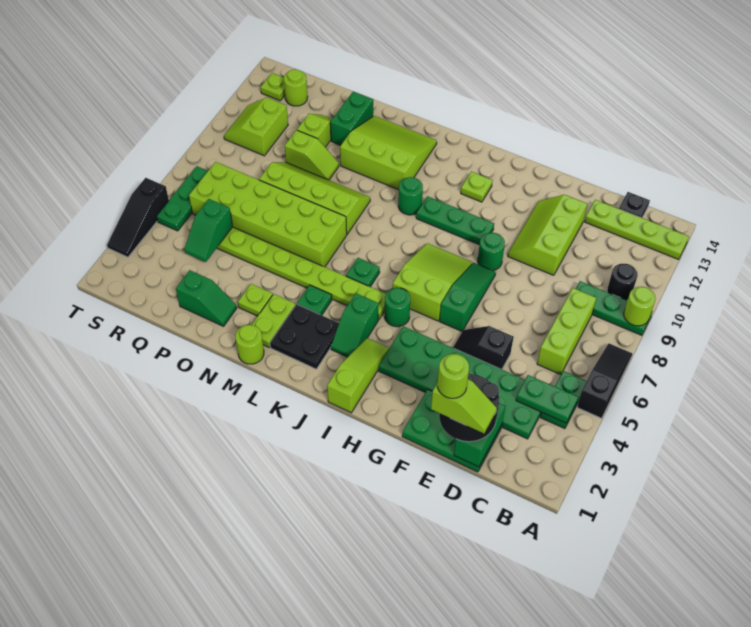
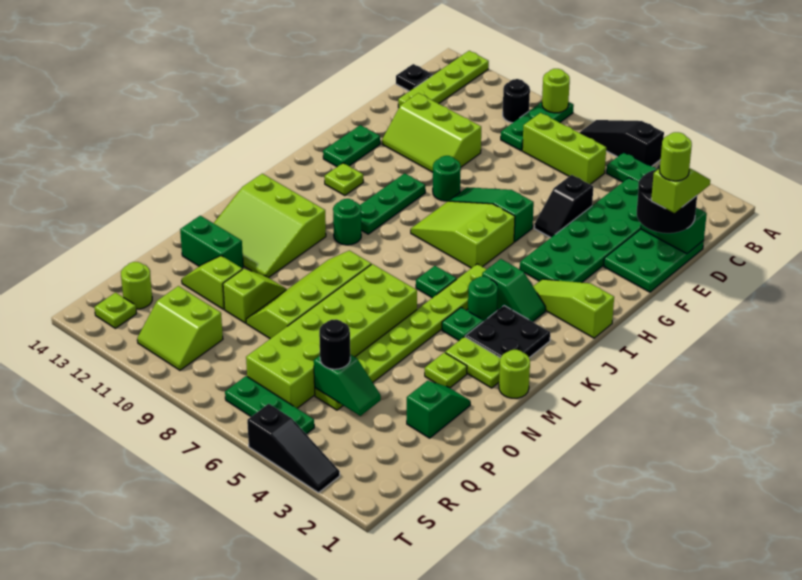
green plate B4:C4 level 2 -> green plate G13:H13 level 1
green round brick I5 level 1 -> green round brick K4 level 1
lime slope L11:N13 level 1 top 11 -> lime slope L11:N13 level 1 top L
none -> black round brick Q5 level 3

